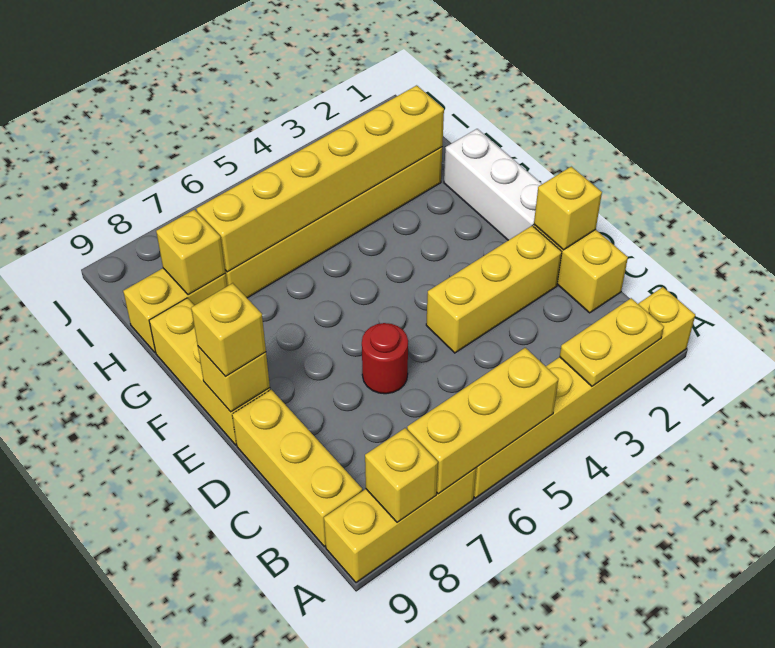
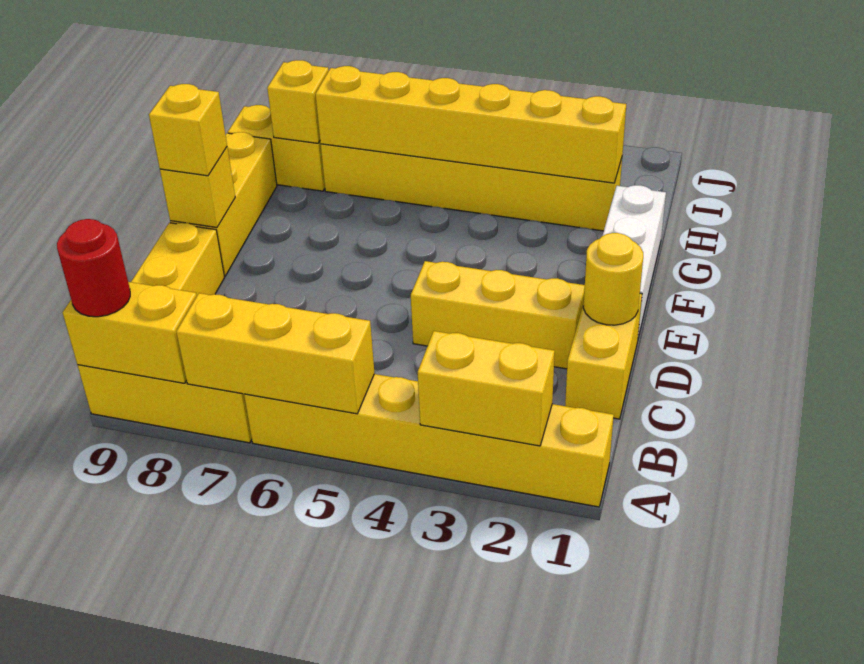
yellow plate A2:A3 level 2 -> yellow brick A2:A3 level 2
yellow brick A8 level 2 -> yellow brick A8:A9 level 2
yellow brick D1 level 2 -> yellow round brick D1 level 2
red round brick D6 level 1 -> red round brick A9 level 3

